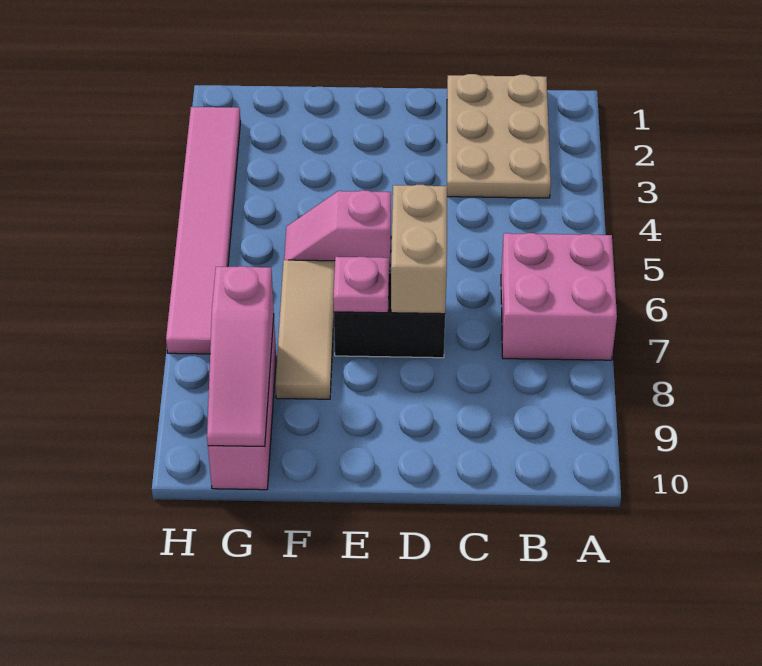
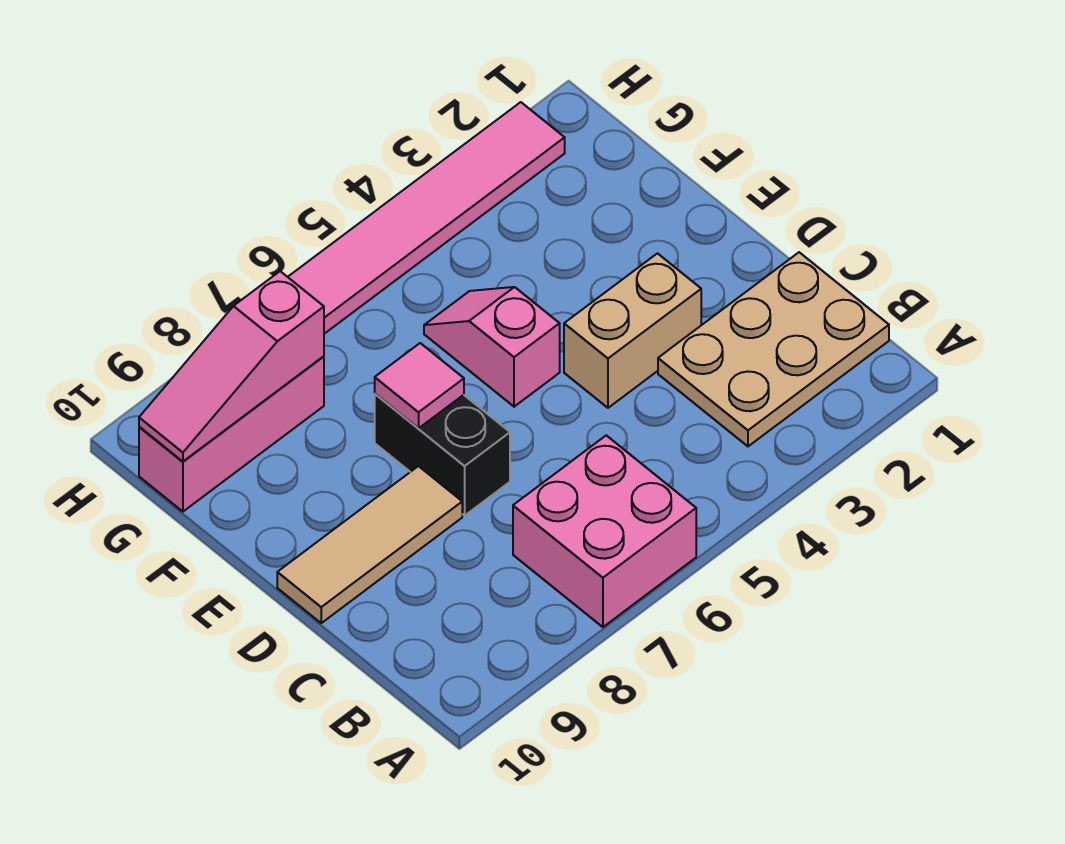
tan brick D6:D7 level 2 -> tan brick D3:D4 level 1
pink plate E7 level 2 -> pink tile E7 level 2
tan tile F6:F8 level 1 -> tan tile D8:D10 level 1

